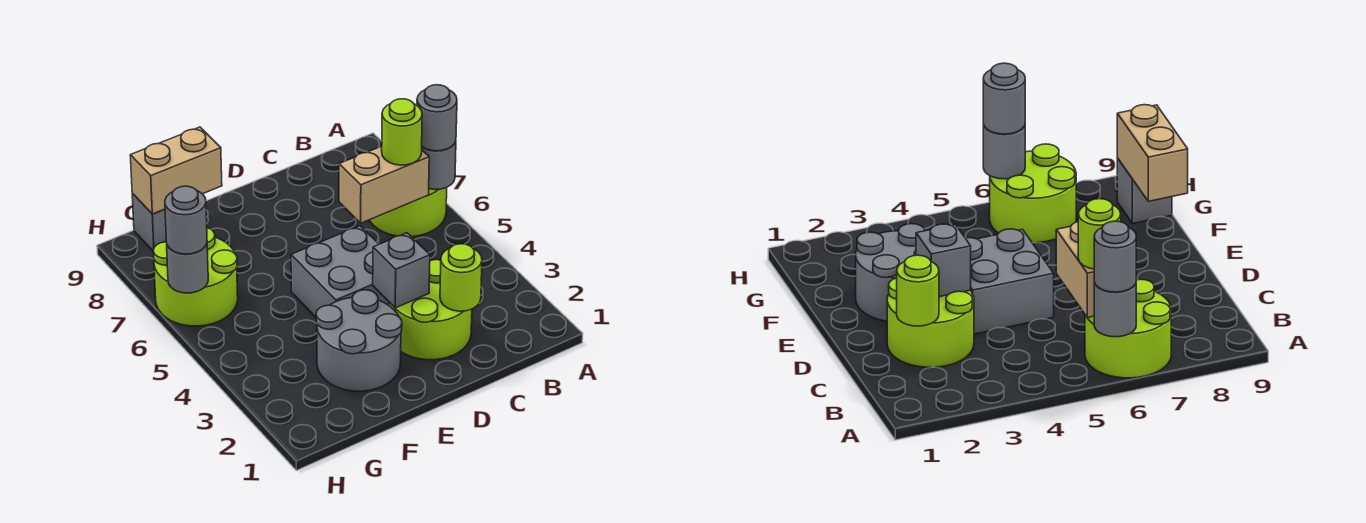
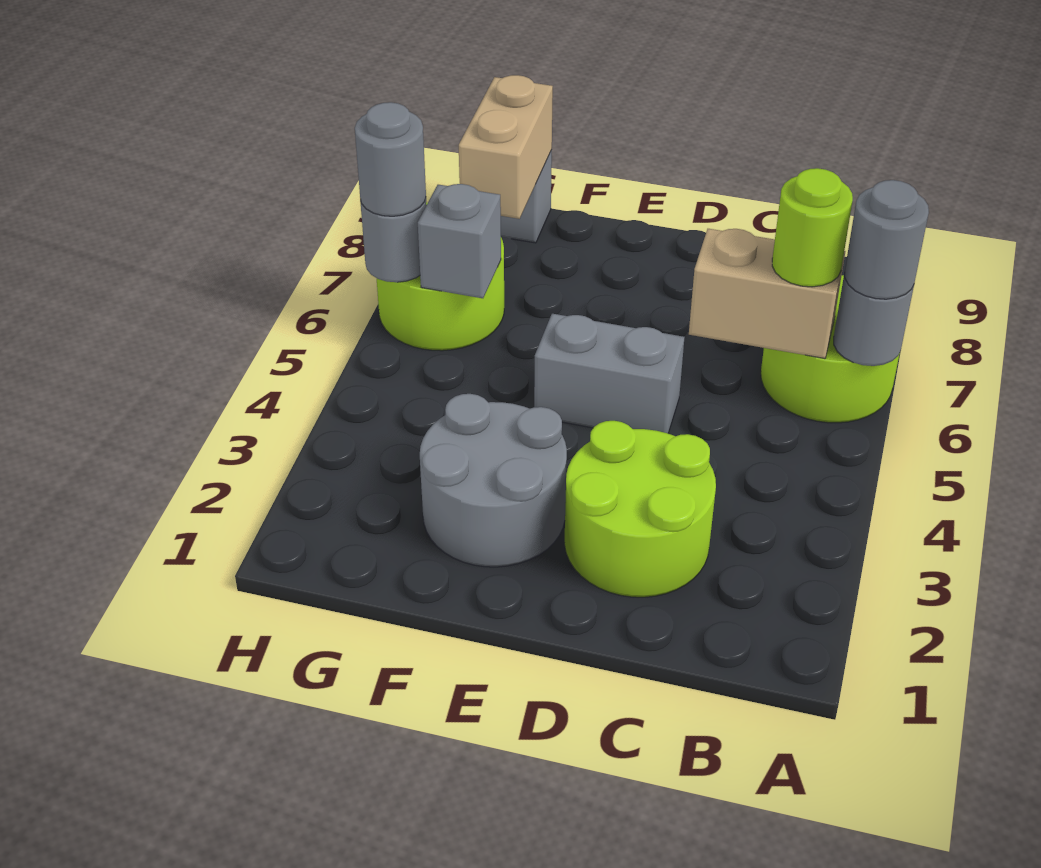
lime round brick C2 level 2 -> none
grey brick D3 level 2 -> grey brick G6 level 2
grey brick D4:E5 level 1 -> grey brick D5:E5 level 1
tan brick F9:G9 level 2 -> tan brick G8:G9 level 2

